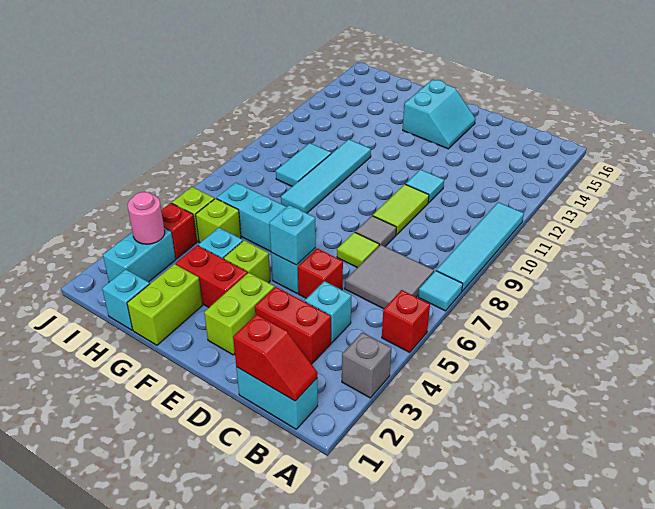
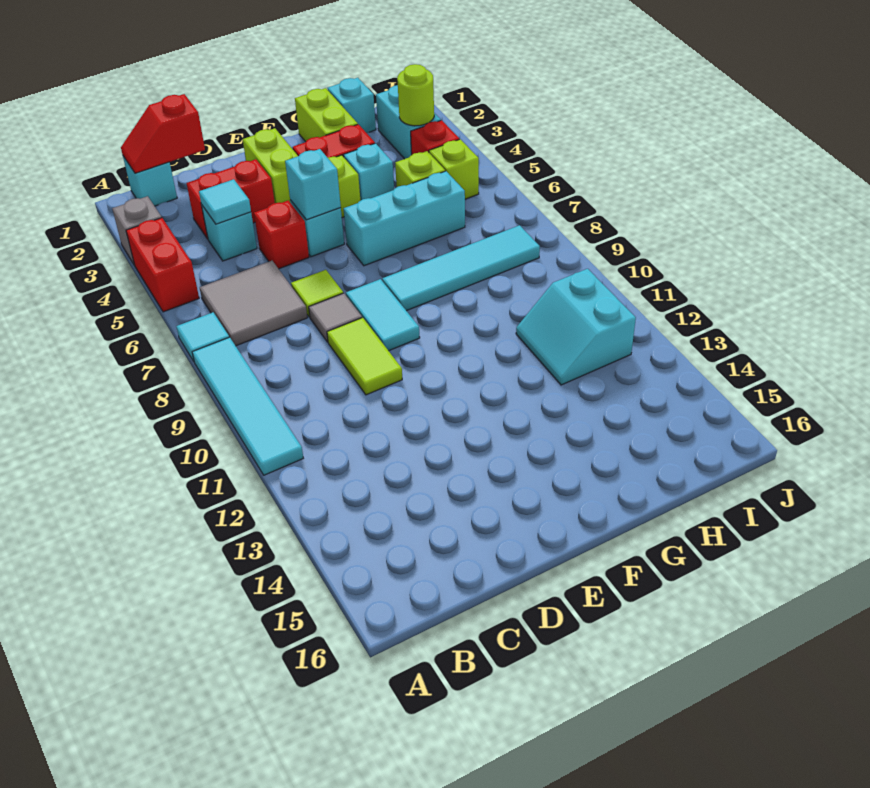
red brick A5 level 1 -> red brick A4:A5 level 1
cyan brick B1:C1 level 1 -> cyan brick B1 level 1
cyan tile D11 level 1 -> cyan tile C4 level 2
cyan slope E14:F15 level 1 top F -> cyan slope H11:I12 level 1 top I
cyan tile G8:G11 level 1 -> cyan tile F8:I8 level 1
cyan tile H9:H10 level 1 -> cyan tile E8:E9 level 1
pink round brick I3 level 2 -> lime round brick I3 level 2

